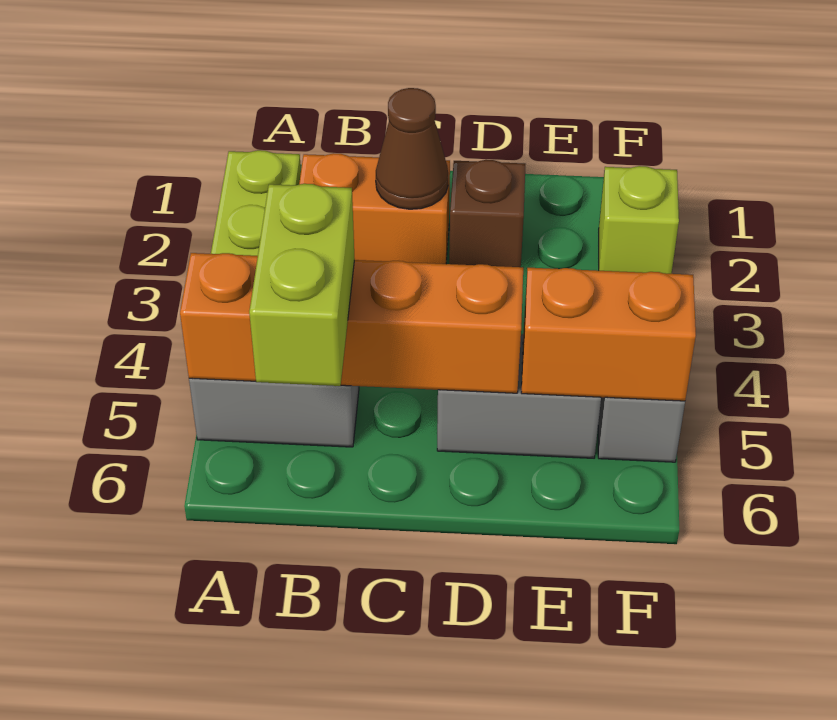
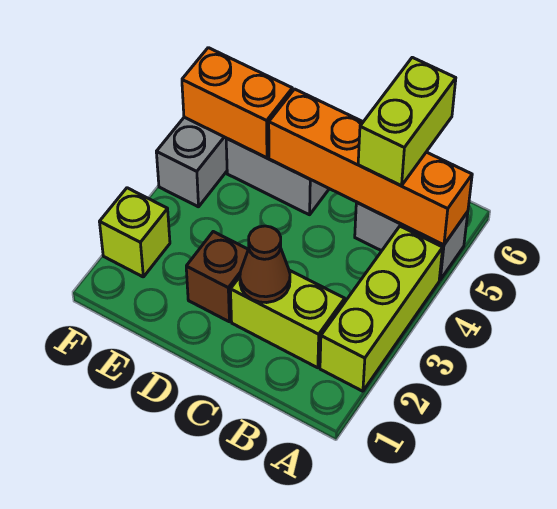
orange brick B2:C2 level 1 -> lime brick B2:C2 level 1

